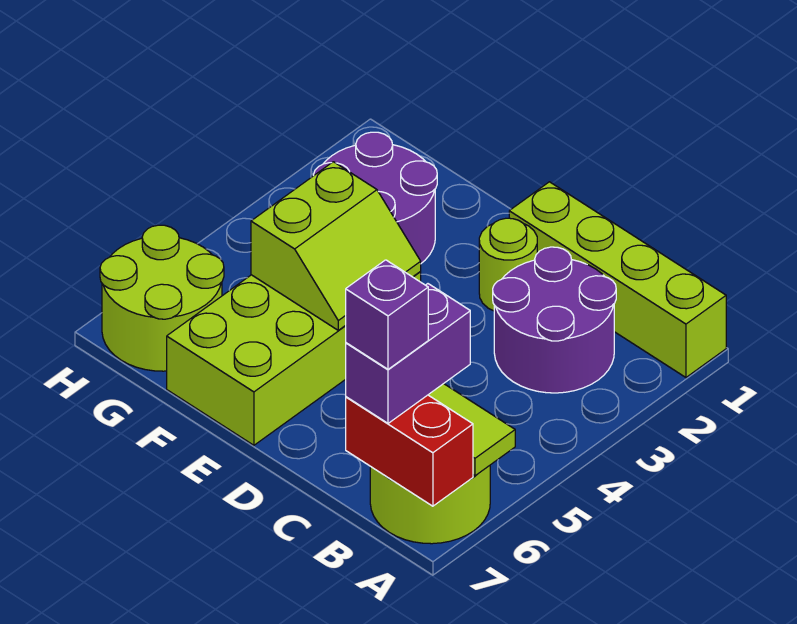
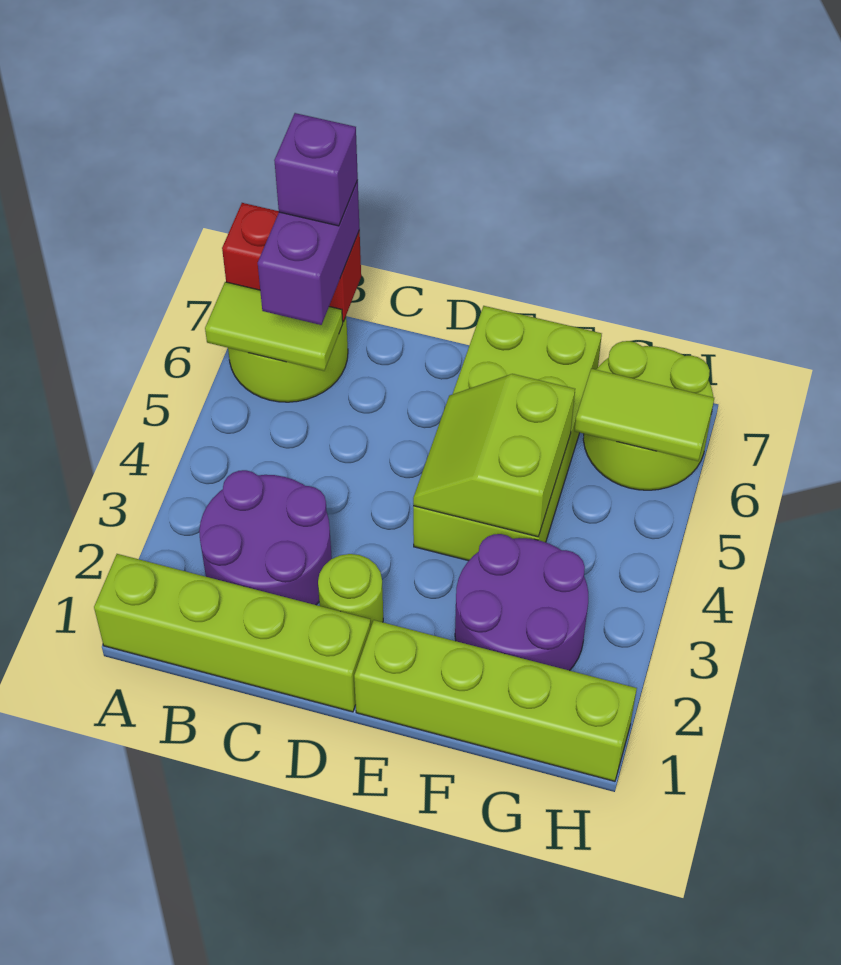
none -> lime brick E1:H1 level 1
none -> lime tile G6:H6 level 2

